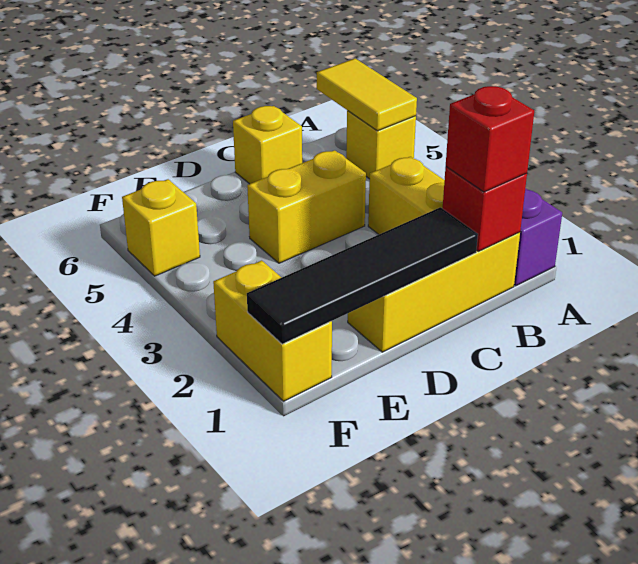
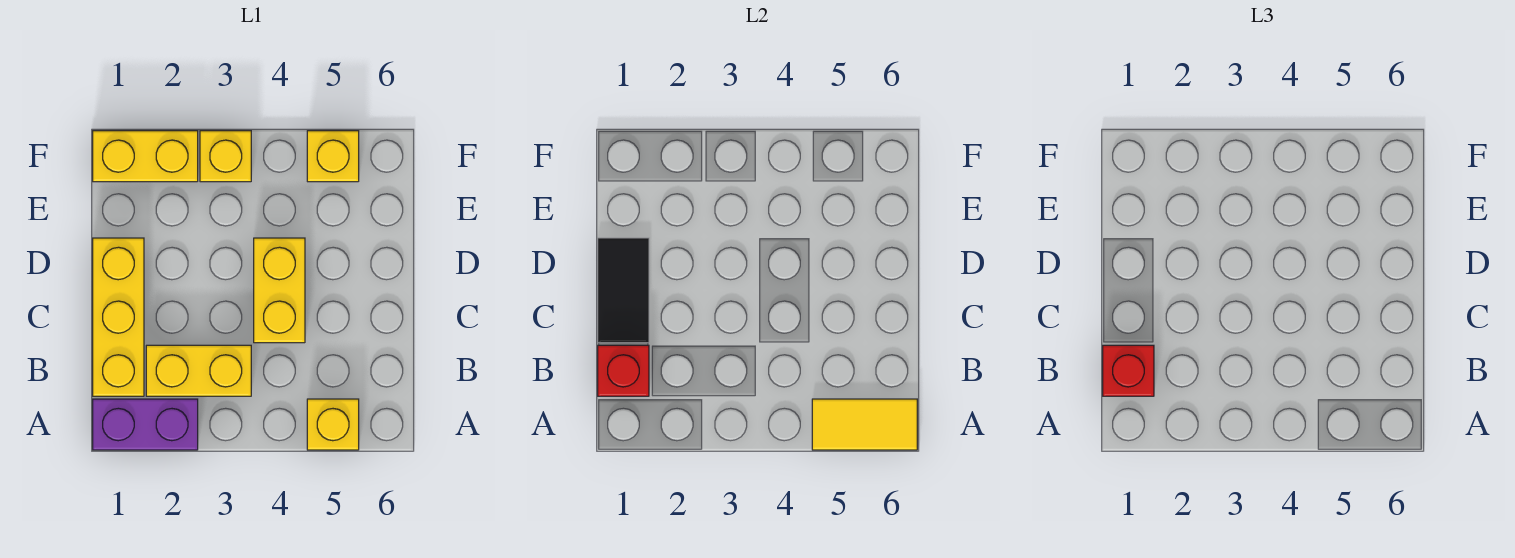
black tile C1:F1 level 2 -> black tile C1:D1 level 2
yellow brick C6 level 1 -> yellow brick F3 level 1

